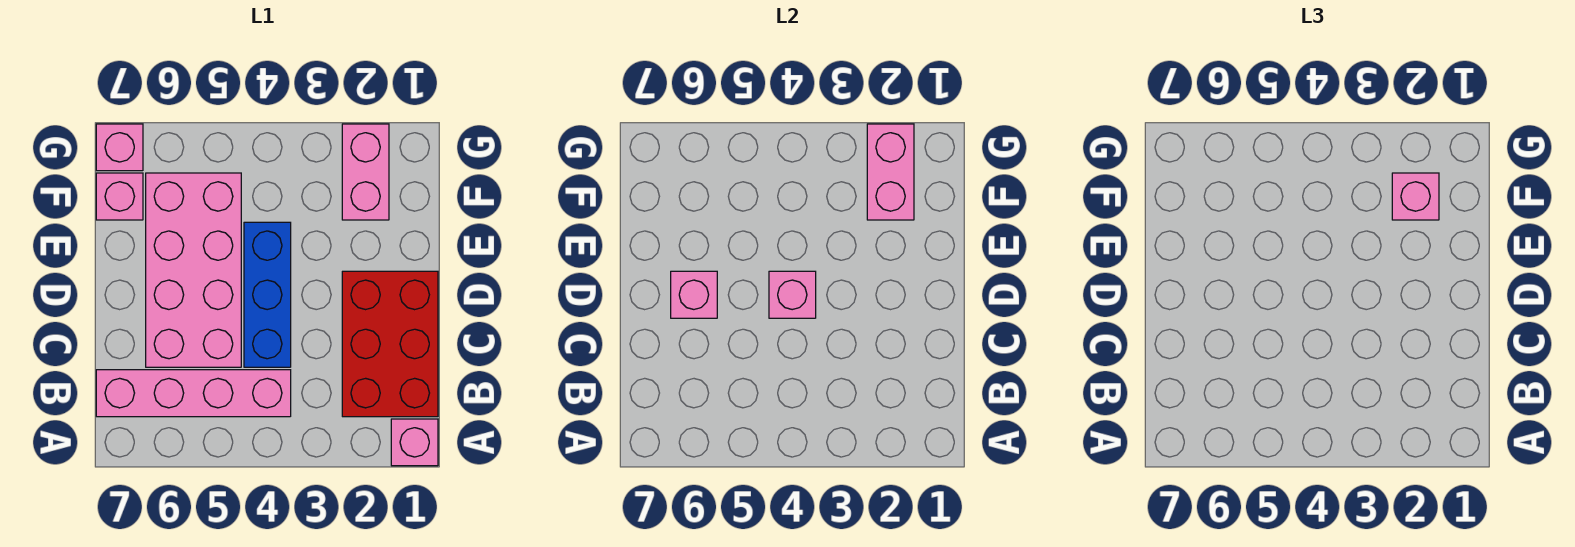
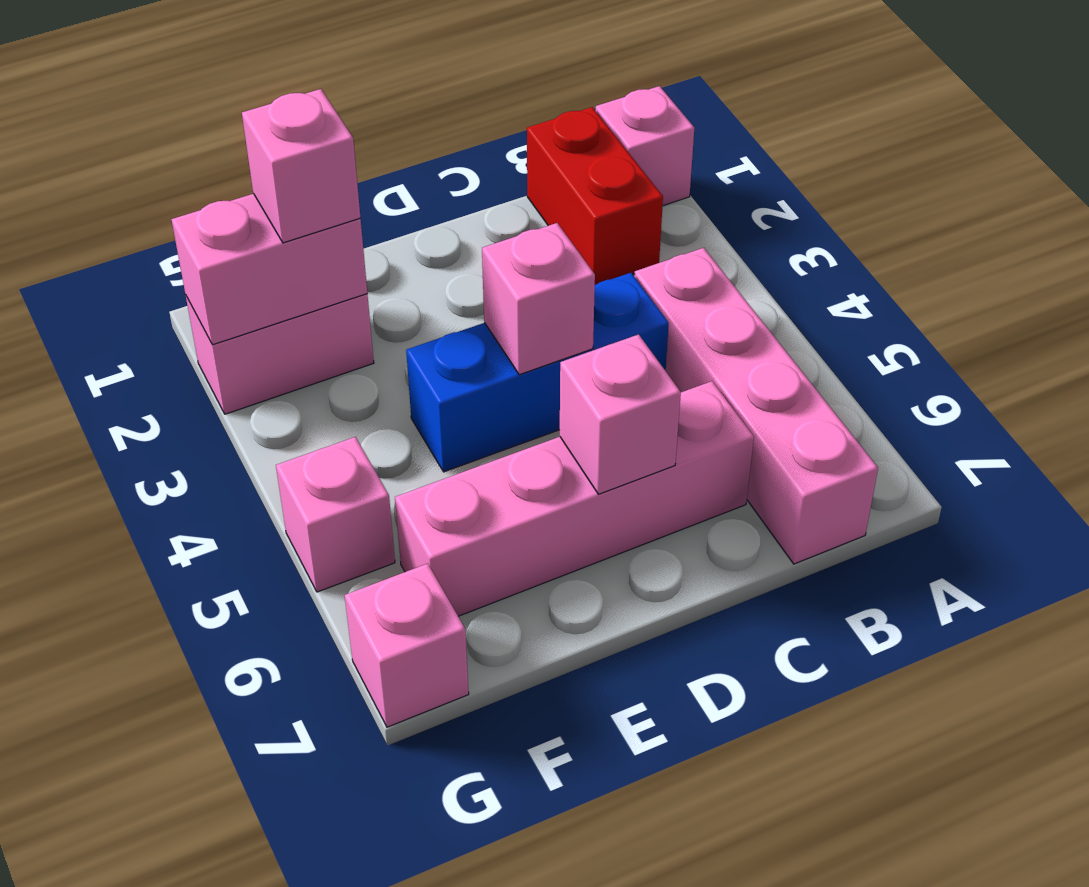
red brick B1:D2 level 1 -> red brick B1:B2 level 1
pink brick C5:F6 level 1 -> pink brick C6:F6 level 1
pink brick F7 level 1 -> pink brick G5 level 1

